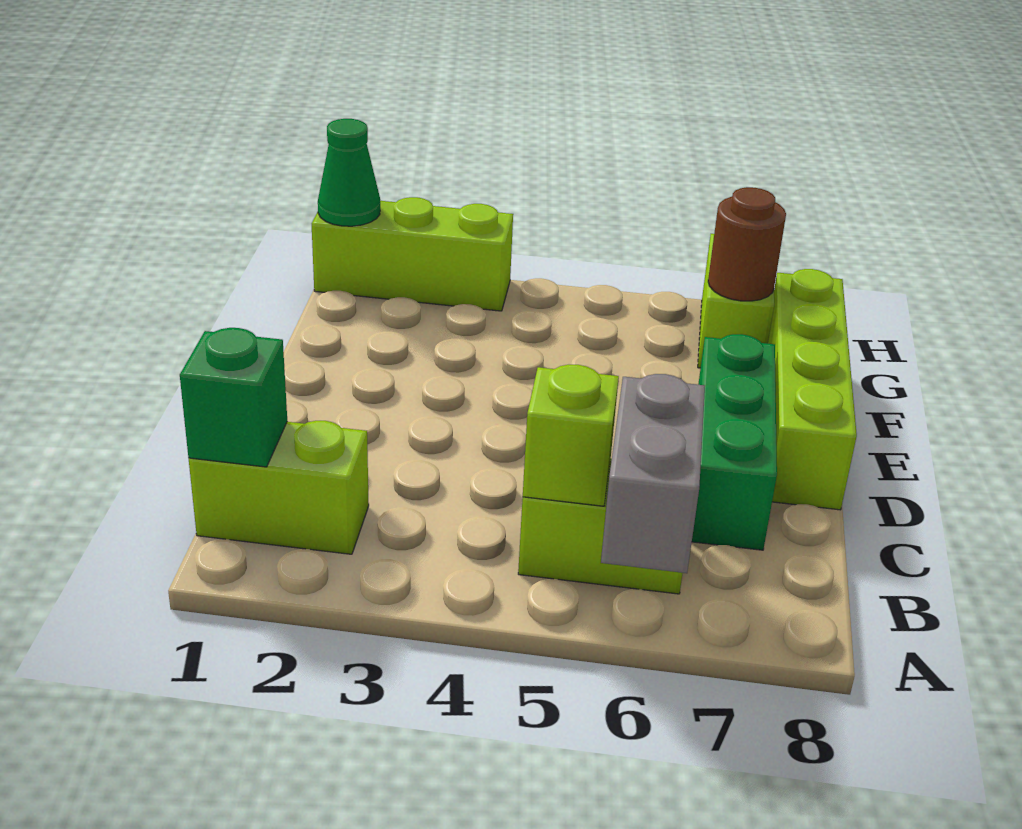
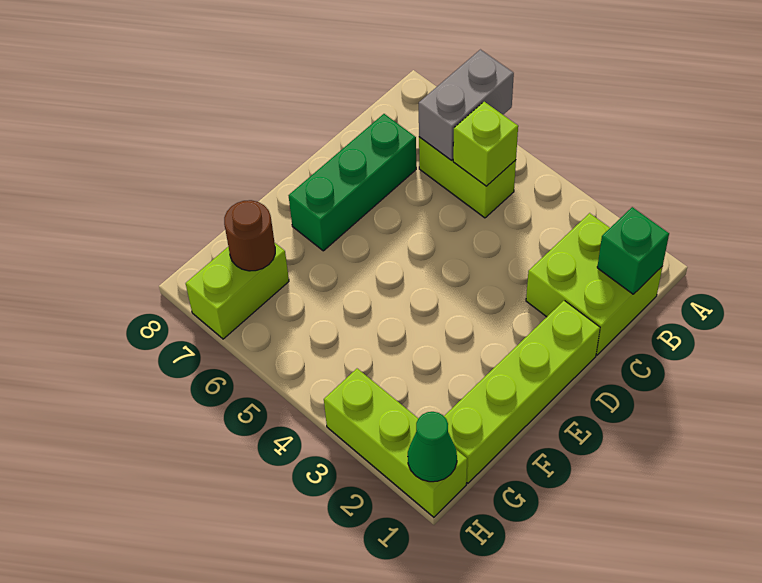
lime brick B1:B2 level 1 -> lime brick B1:C2 level 1
lime brick D8:G8 level 1 -> lime brick D1:G1 level 1

